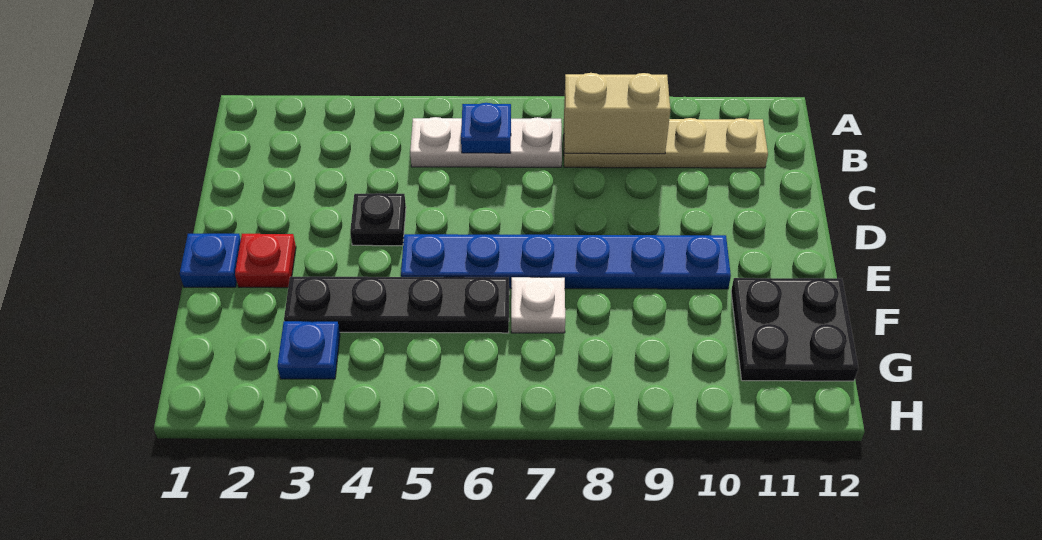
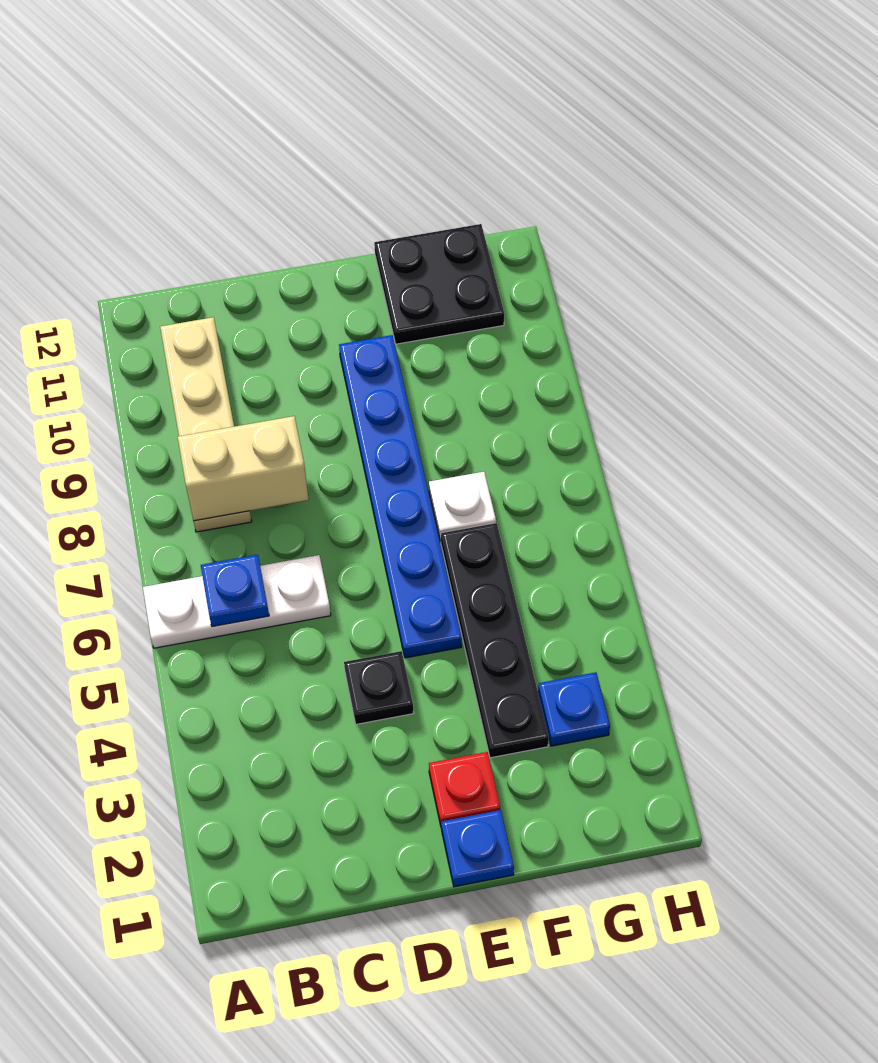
white plate B5:B7 level 1 -> white plate A6:C6 level 1
tan brick B8:B9 level 2 -> tan brick B8:C8 level 2

